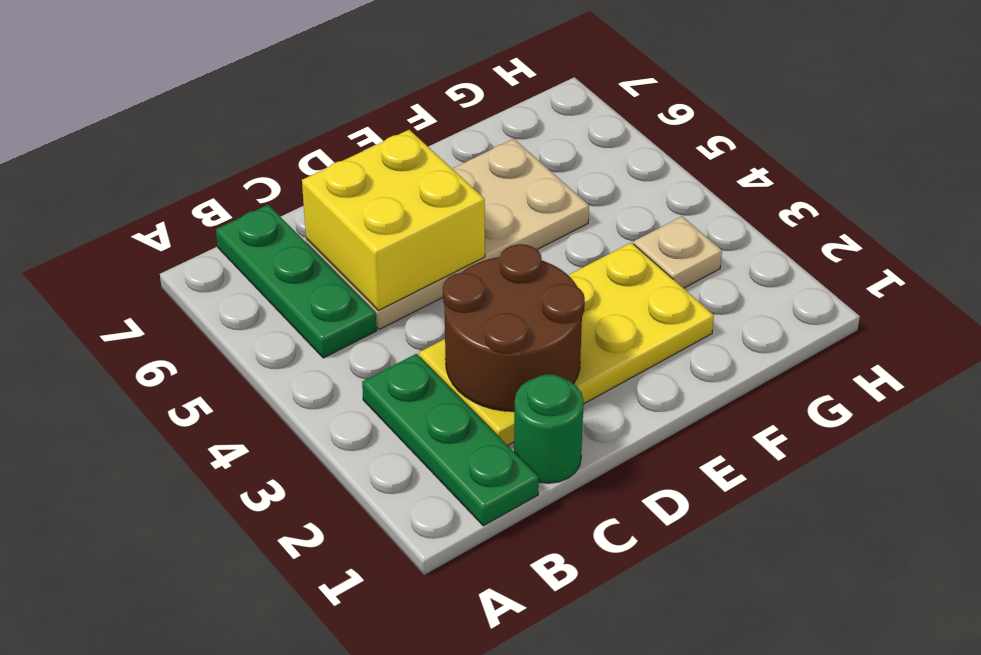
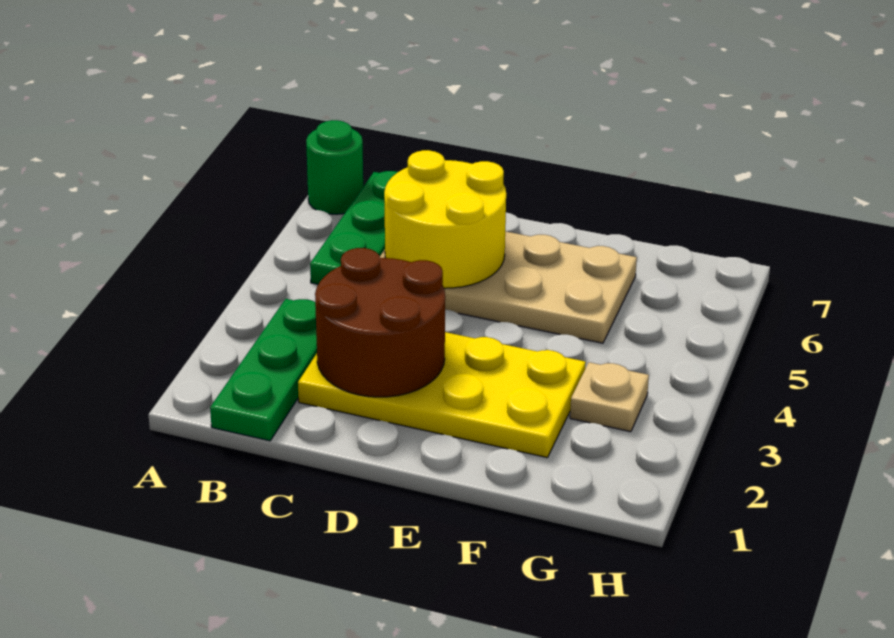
green round brick C1 level 1 -> green round brick A7 level 1
yellow brick C5:D6 level 2 -> yellow round brick C5:D6 level 2

